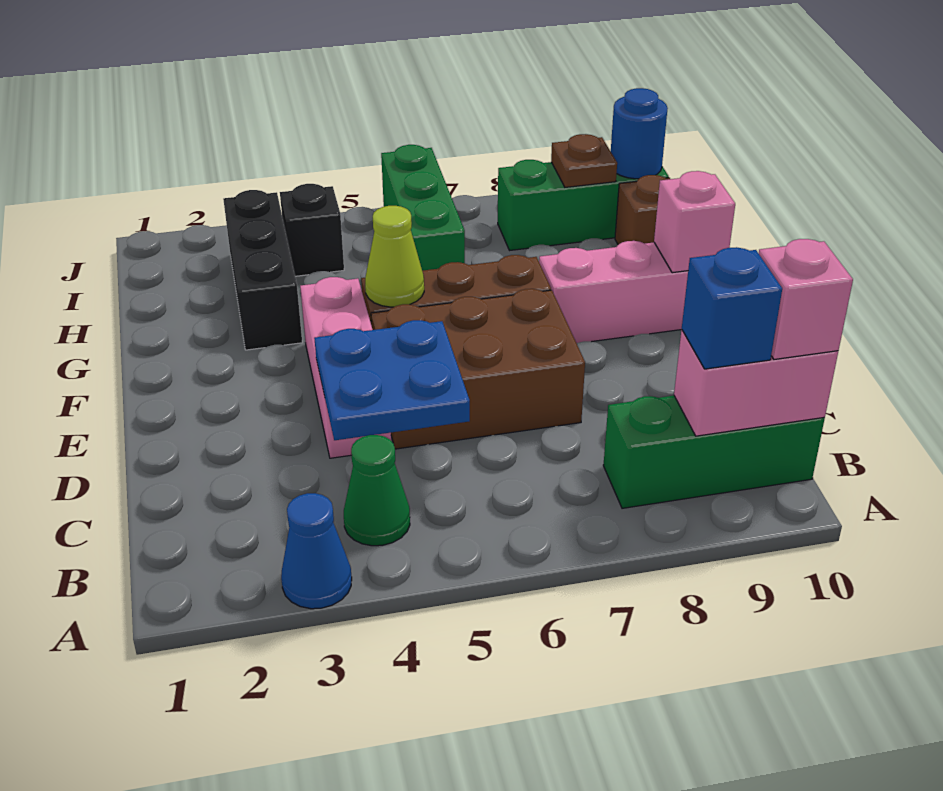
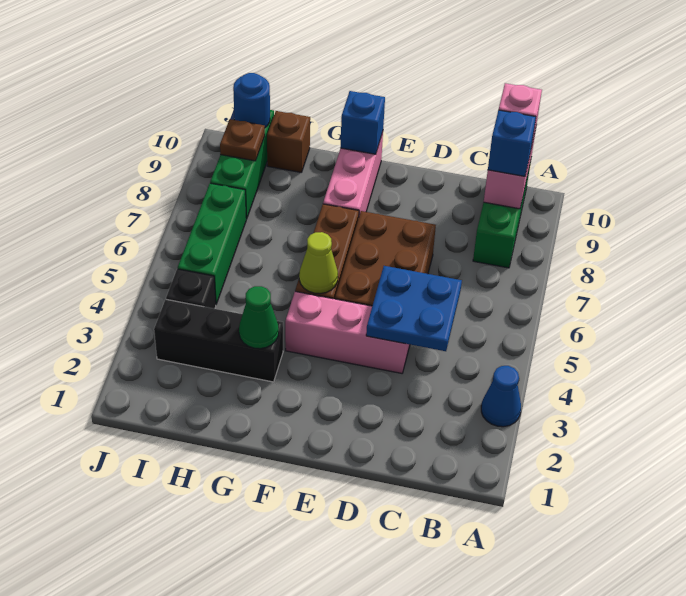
green cone B4 level 1 -> green cone G3 level 2
pink brick F10 level 2 -> blue brick F10 level 2
green brick H6:J6 level 1 -> green brick I5:I7 level 1

